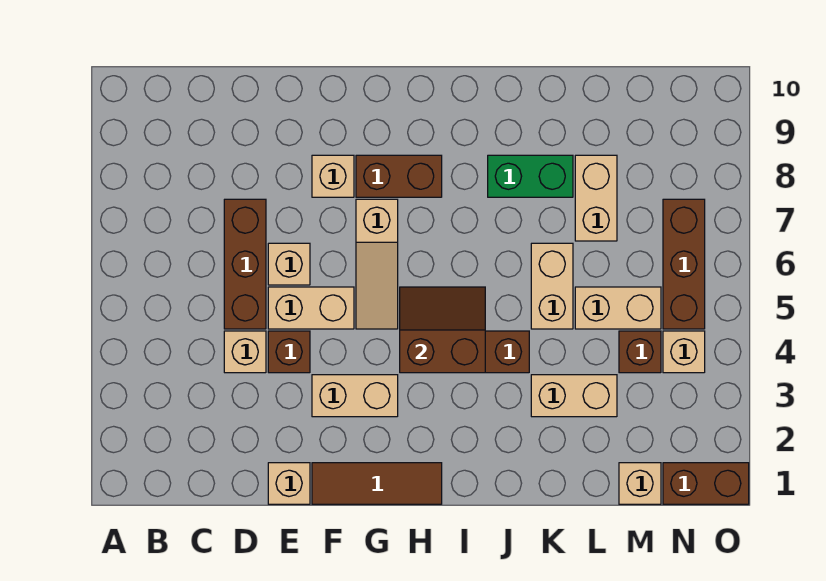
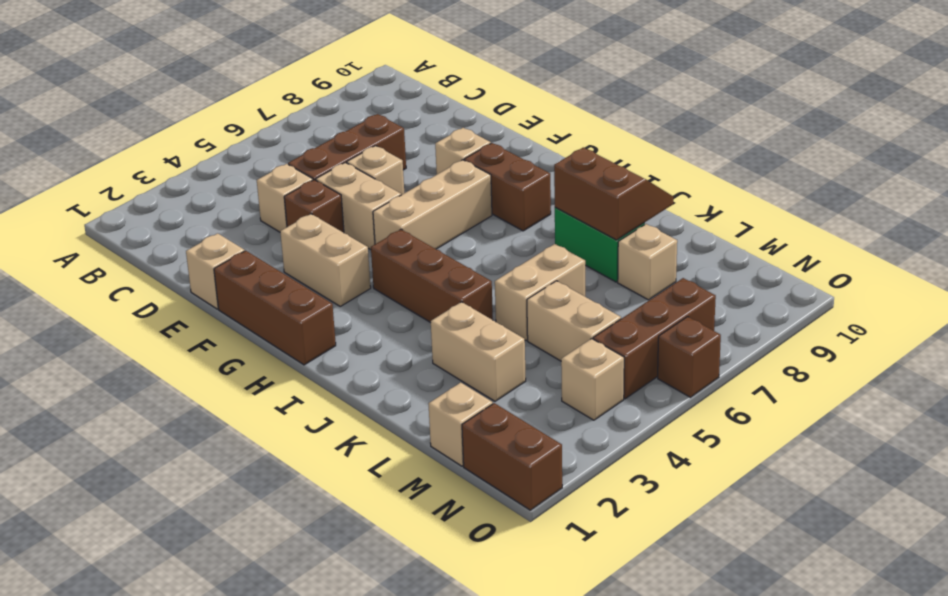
brown tile F1:H1 level 1 -> brown brick F1:H1 level 1
tan slope G5:G7 level 1 top 7 -> tan brick G5:G7 level 1
brown slope H4:I5 level 2 top 4 -> brown slope J8:K9 level 2 top 8
tan brick L7:L8 level 1 -> tan brick L8 level 1
brown brick M4 level 1 -> brown brick O6 level 1

